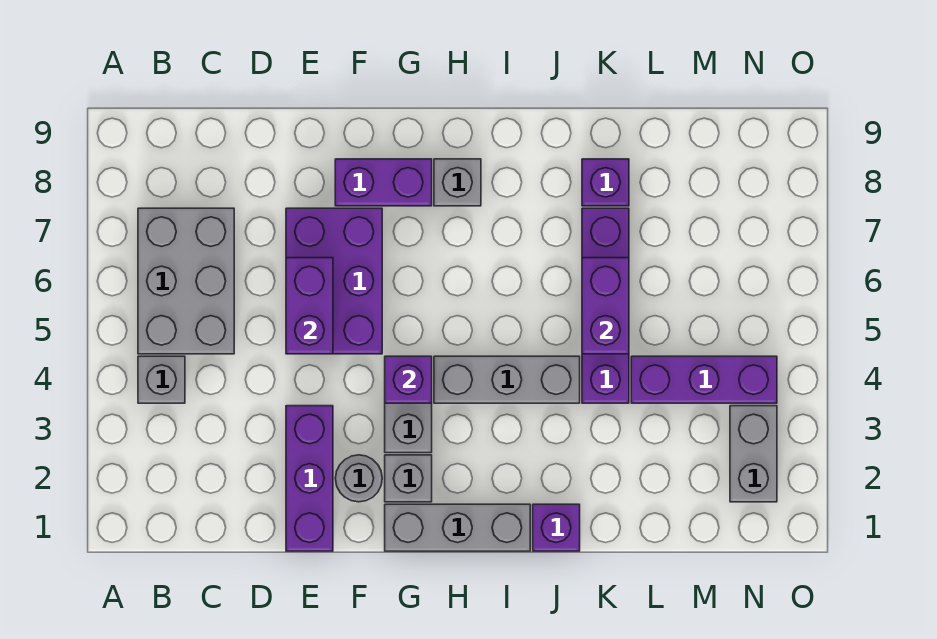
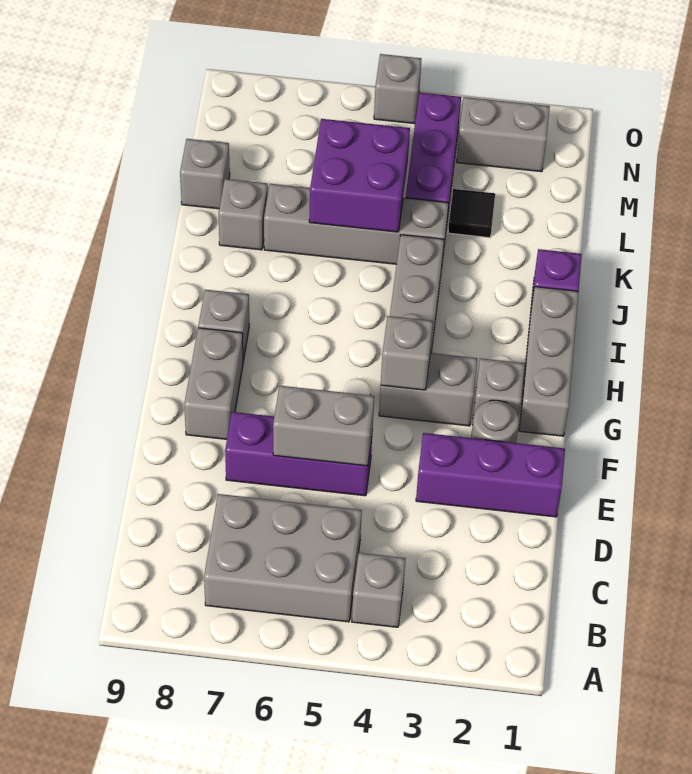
purple brick E5:F7 level 1 -> purple brick E5:E7 level 1
purple brick E5:E6 level 2 -> grey brick E5:E6 level 2
purple brick F8:G8 level 1 -> grey brick F8:G8 level 1
purple brick G4 level 2 -> grey brick G4 level 2
purple brick K4:K7 level 1 -> grey brick K4:K7 level 1
purple brick K5:K6 level 2 -> purple brick K5:L6 level 2
purple brick K8 level 1 -> grey brick K8 level 1
none -> black tile L3 level 1
none -> grey brick L9 level 1
none -> grey brick O5 level 1

